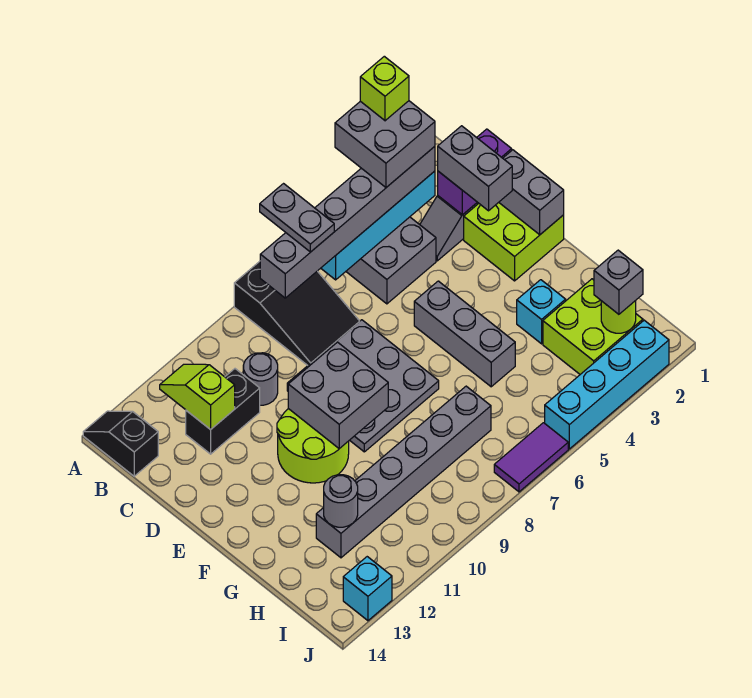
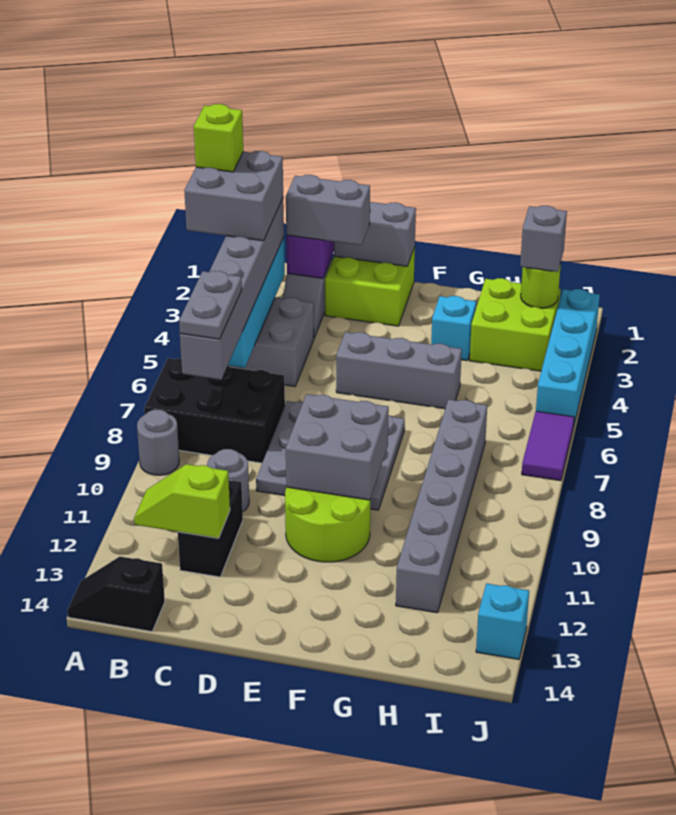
black slope A7:C8 level 1 top A -> black brick A7:C8 level 1
grey plate A7:B7 level 4 -> grey plate B7:B8 level 4
grey round brick H12 level 2 -> grey round brick A9 level 1

